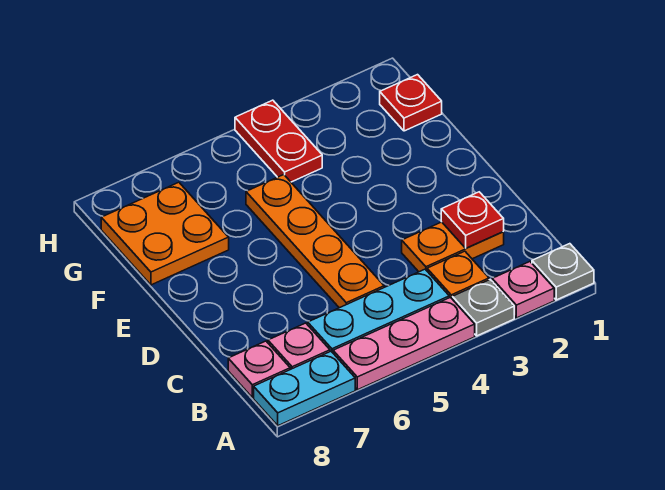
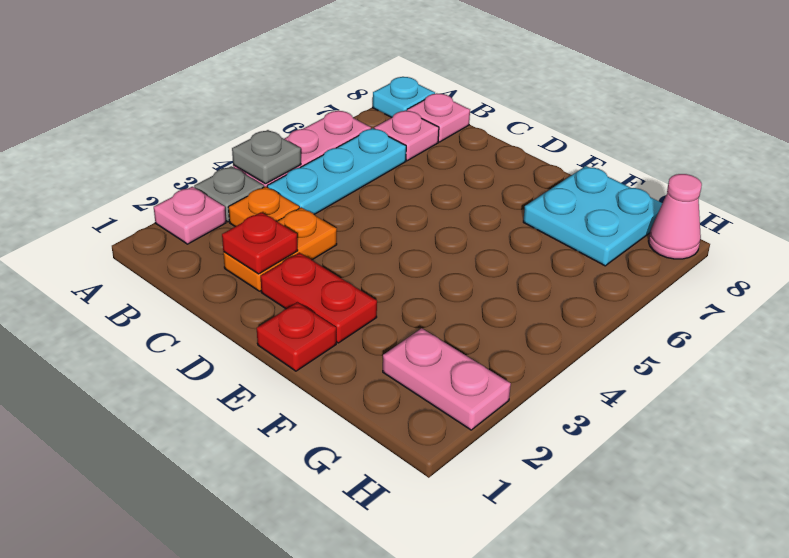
grey plate A1 level 1 -> grey plate A4 level 2
cyan plate A7:A8 level 1 -> cyan plate A8 level 1
orange plate C5:F5 level 1 -> none
orange plate F7:G8 level 1 -> cyan plate F7:G8 level 1
red plate G1 level 1 -> red plate E1 level 1
none -> pink plate G2:H2 level 1
red plate G4:H4 level 1 -> red plate D2:E2 level 1
none -> pink cone H8 level 1

